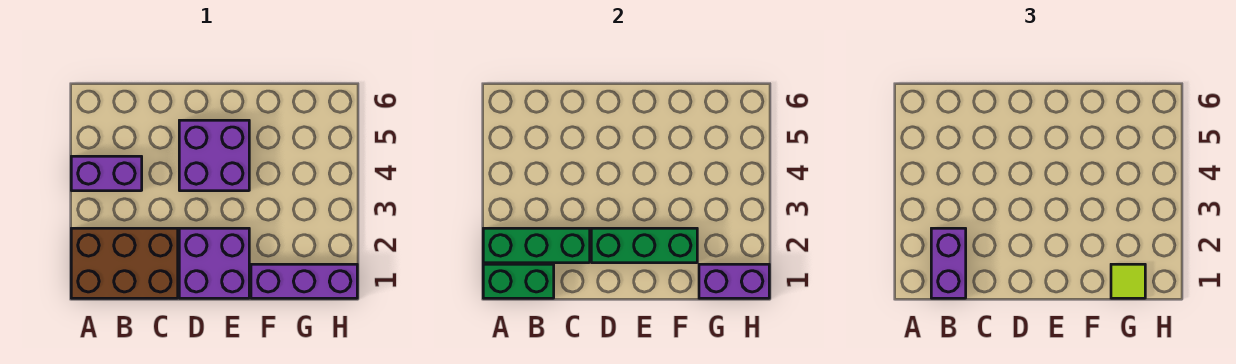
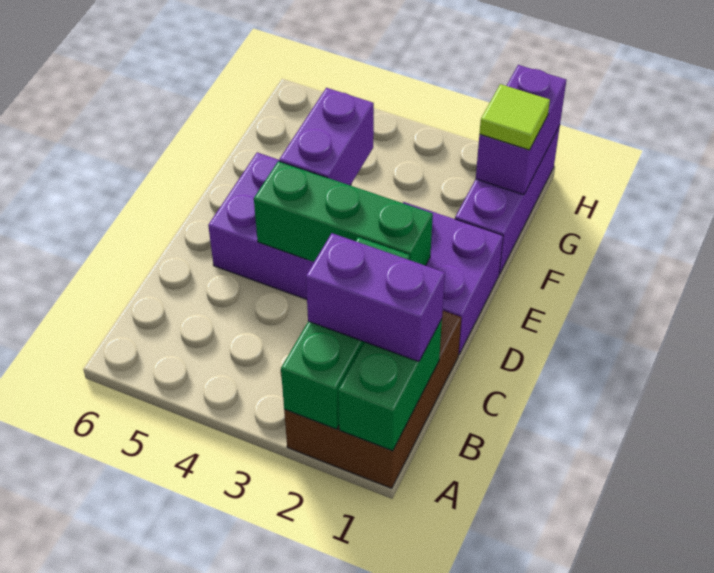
purple brick A4:B4 level 1 -> purple brick E4:F4 level 2
green brick D2:F2 level 2 -> green brick D2:D4 level 2

